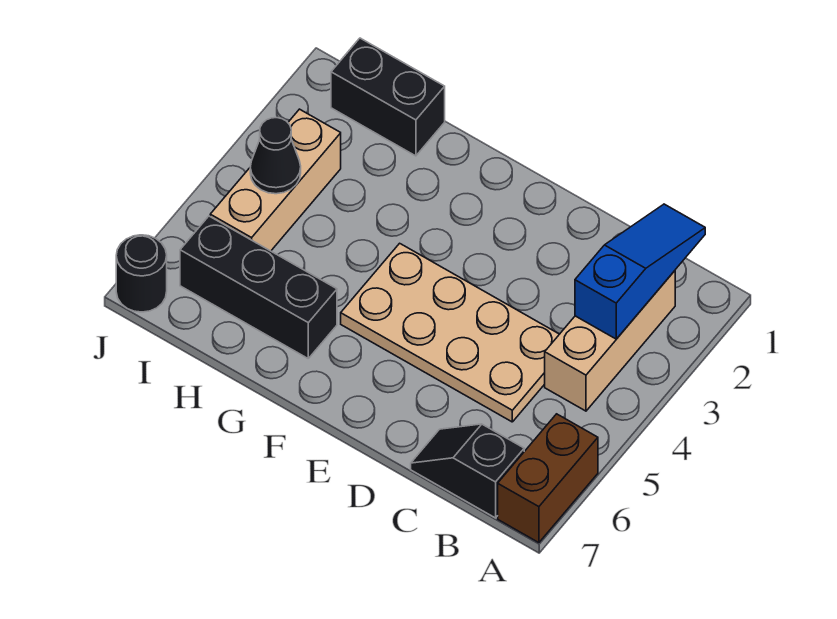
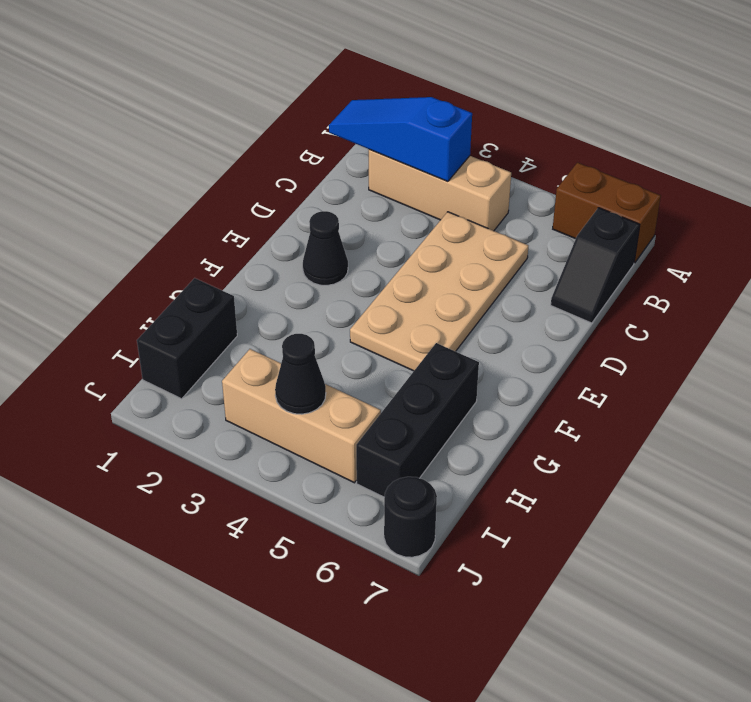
none -> black cone E2 level 1

